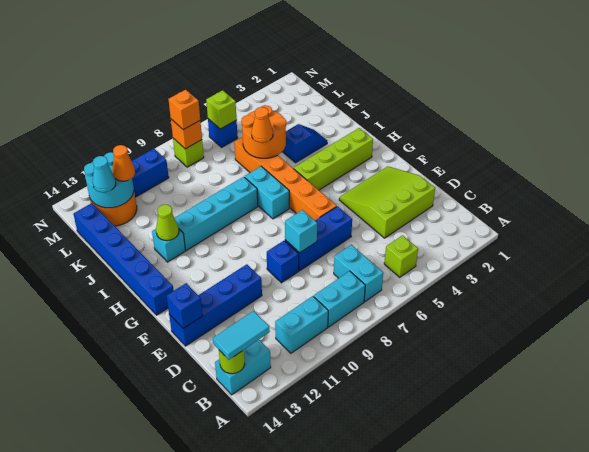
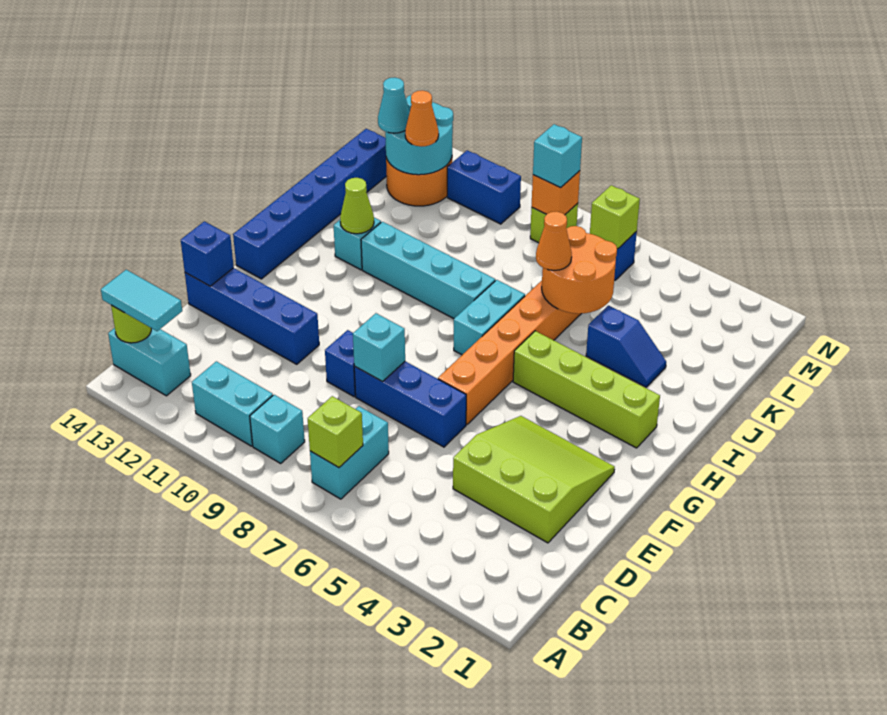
lime brick B5 level 1 -> lime brick B7 level 2
cyan brick B8:B9 level 1 -> cyan brick B9 level 1
orange brick M8 level 3 -> cyan brick M8 level 3

